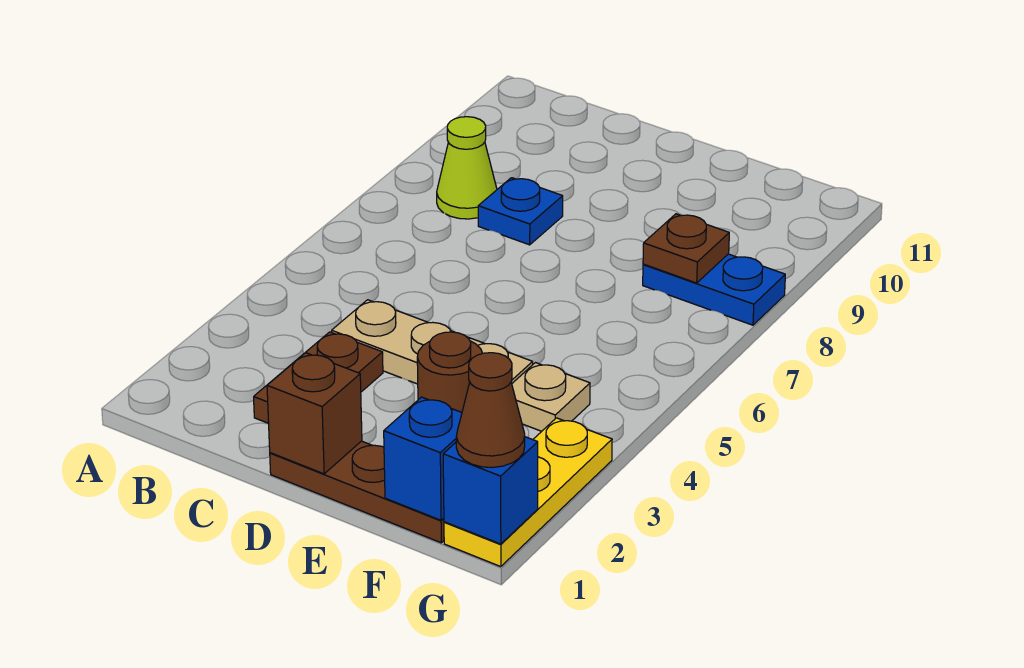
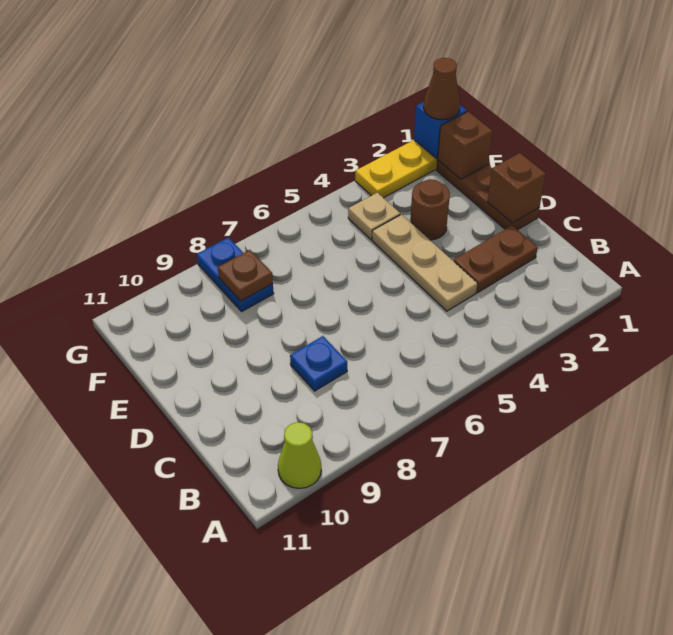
lime cone B8 level 1 -> lime cone A10 level 1
blue brick F1 level 2 -> brown brick F1 level 2

